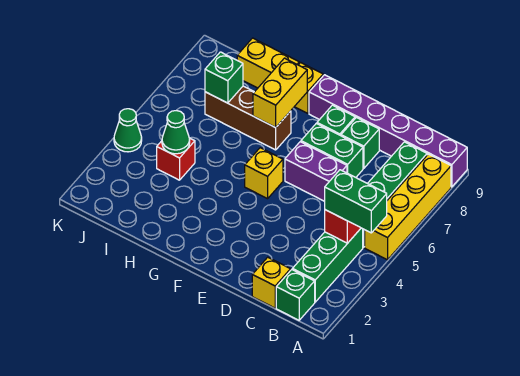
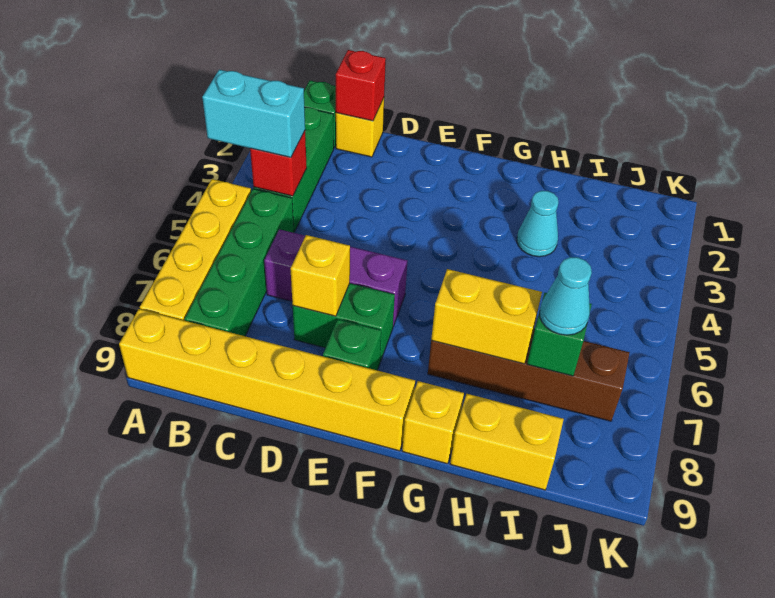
green brick A4:B4 level 3 -> cyan brick A4:B4 level 3
purple brick A9:F9 level 1 -> yellow brick A9:F9 level 1
purple brick D6:E6 level 1 -> purple brick C6:E6 level 1
green brick D8 level 1 -> none
yellow brick F5 level 1 -> yellow brick D7 level 2
brown brick G7:I7 level 1 -> brown brick G7:J7 level 1
yellow brick G7:G8 level 2 -> yellow brick G7:H7 level 2
none -> cyan cone H3 level 1
red brick I4 level 1 -> red brick C1 level 2
green cone I4 level 2 -> none
none -> cyan cone I7 level 3
green cone K4 level 1 -> none

